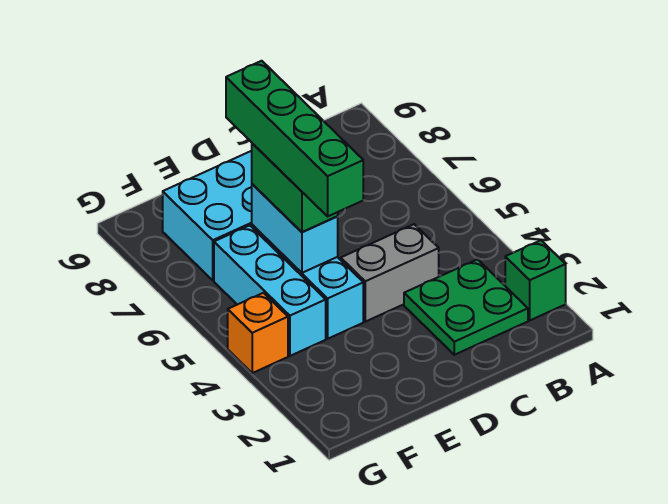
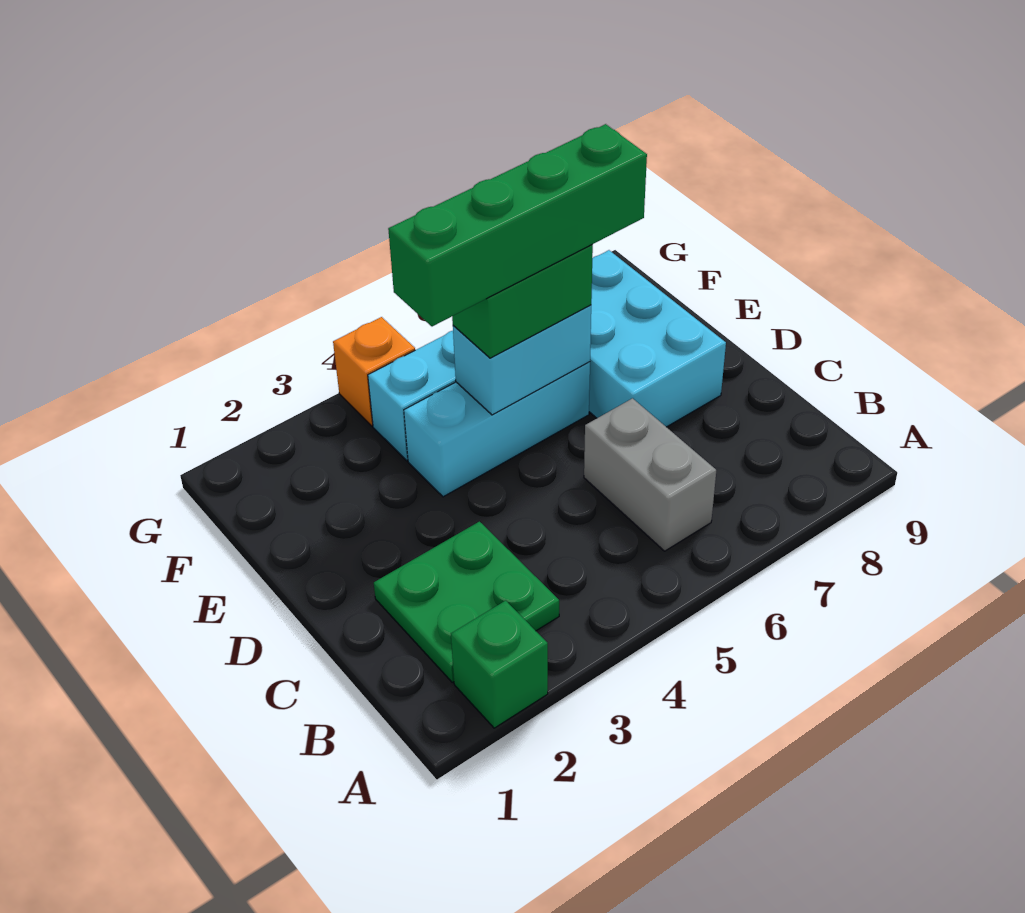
grey brick C4:D4 level 1 -> grey brick B6:C6 level 1

